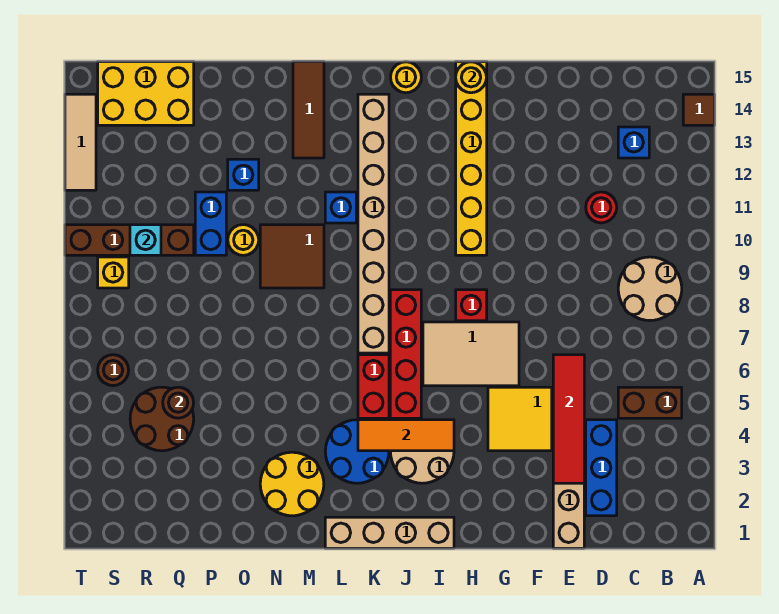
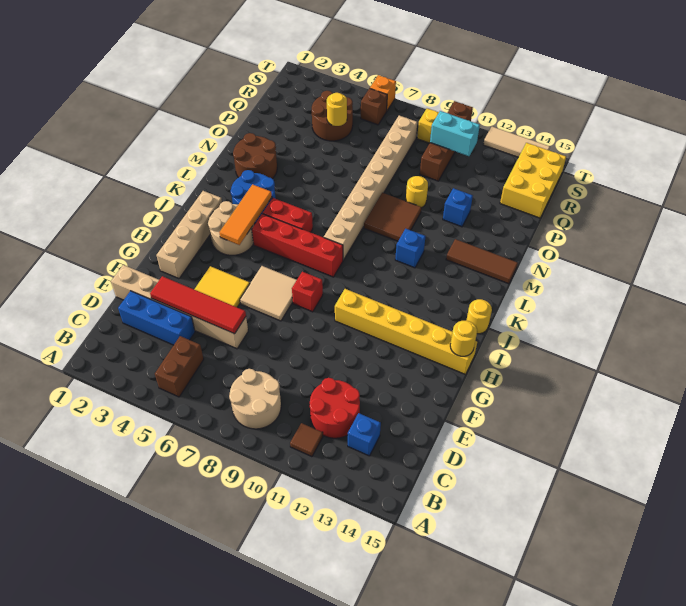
brown tile A14 level 1 -> brown tile B11 level 1
red round brick D11 level 1 -> red round brick C11:D12 level 1
tan tile G6:I7 level 1 -> tan tile G6:H7 level 1
tan brick I1:L1 level 1 -> tan brick G2:J2 level 1
tan brick K7:K14 level 1 -> tan brick K8:R8 level 1
yellow round brick M2:N3 level 1 -> brown round brick M2:N3 level 1
blue brick P10:P11 level 1 -> none
brown round brick Q5 level 2 -> yellow round brick Q5 level 2
cyan brick R10 level 2 -> cyan brick R10:R11 level 2
brown round brick S6 level 1 -> brown brick S6 level 1
none -> orange brick T6 level 1

